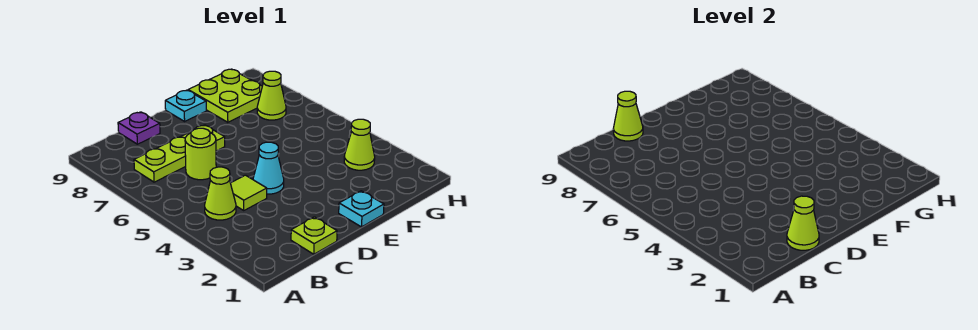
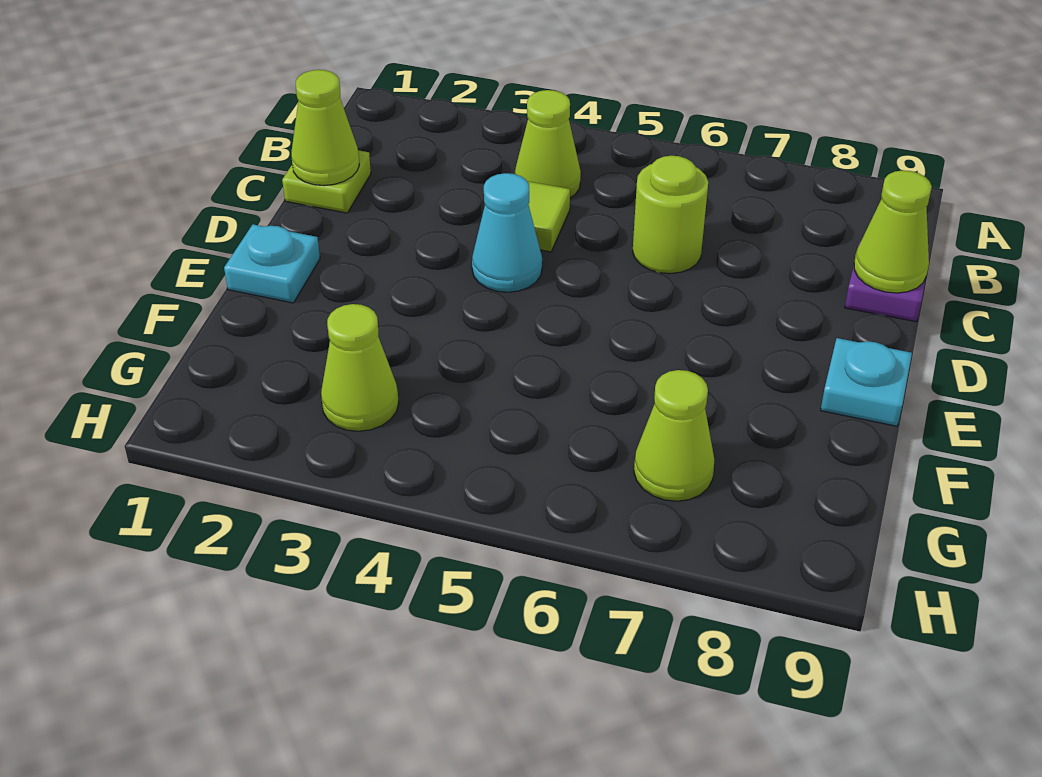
lime plate B7:D7 level 1 -> none
lime plate F8:G9 level 1 -> none

